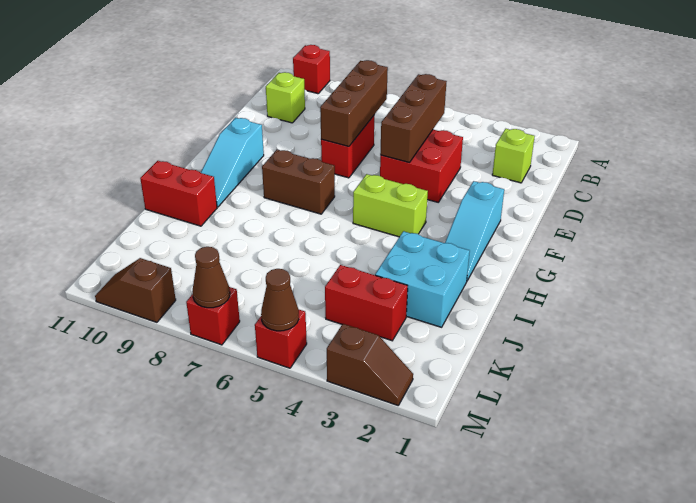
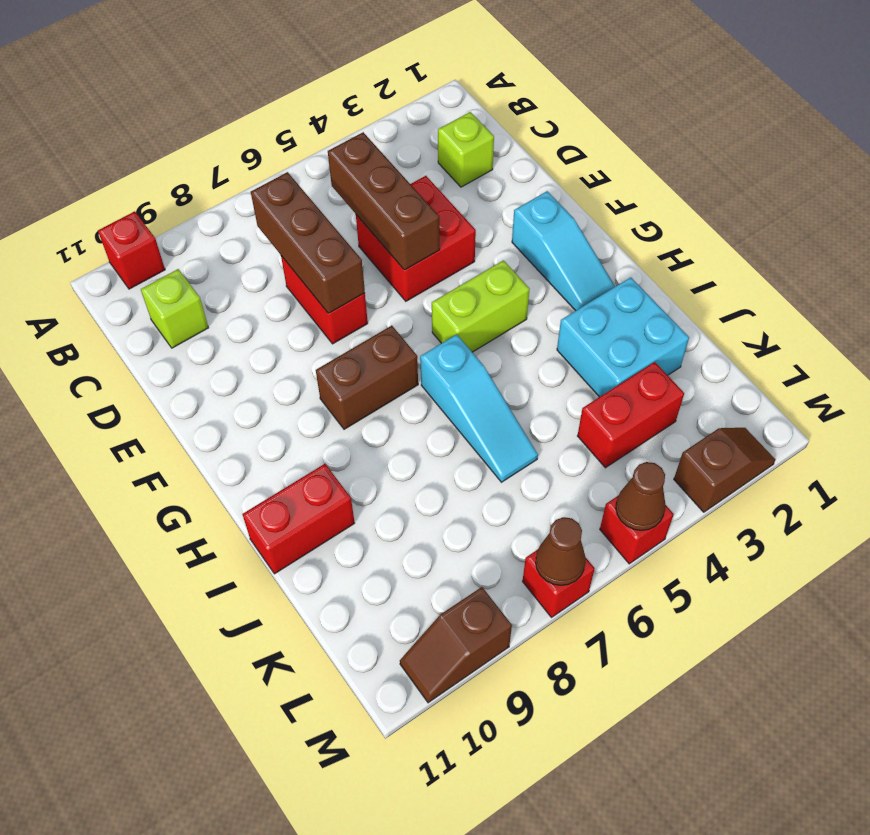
cyan slope F10:H10 level 1 top F -> cyan slope H6:J6 level 1 top H

